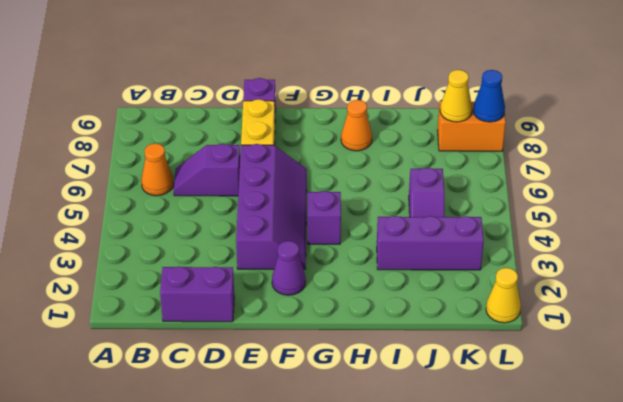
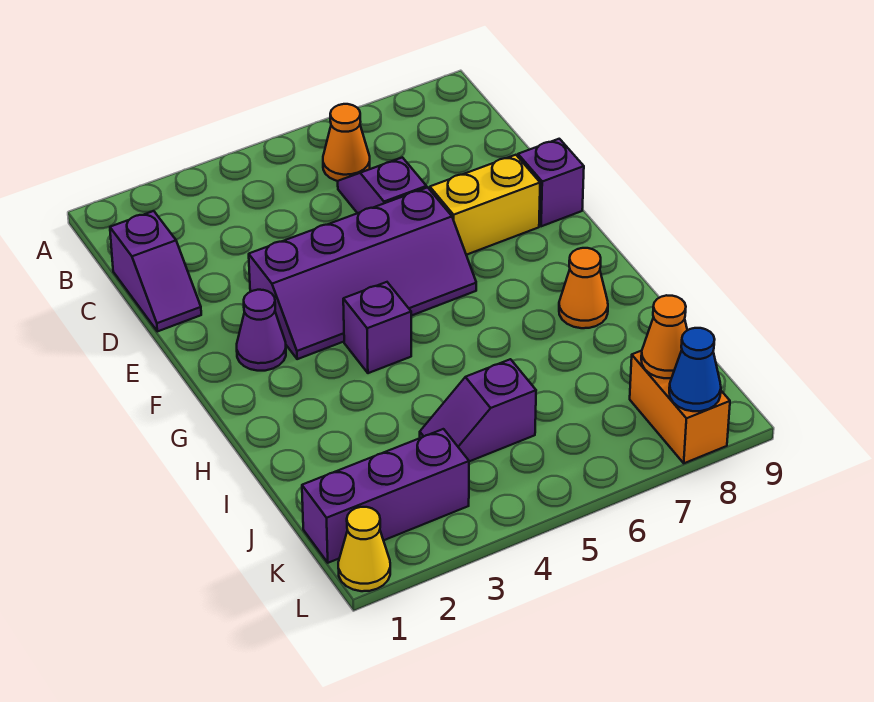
purple brick C1:D1 level 1 -> purple slope C1:D1 level 1 top C
purple brick I3:K3 level 1 -> purple brick K1:K3 level 1
yellow cone K8 level 2 -> orange cone K8 level 2

